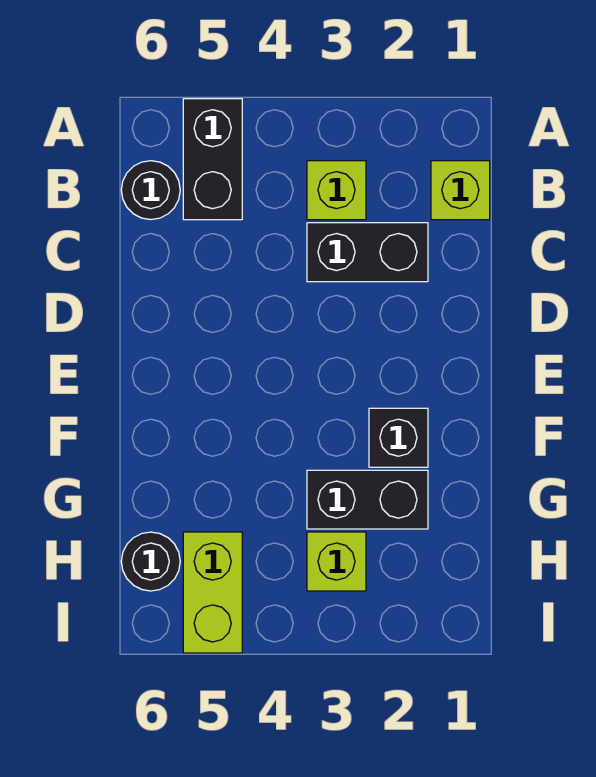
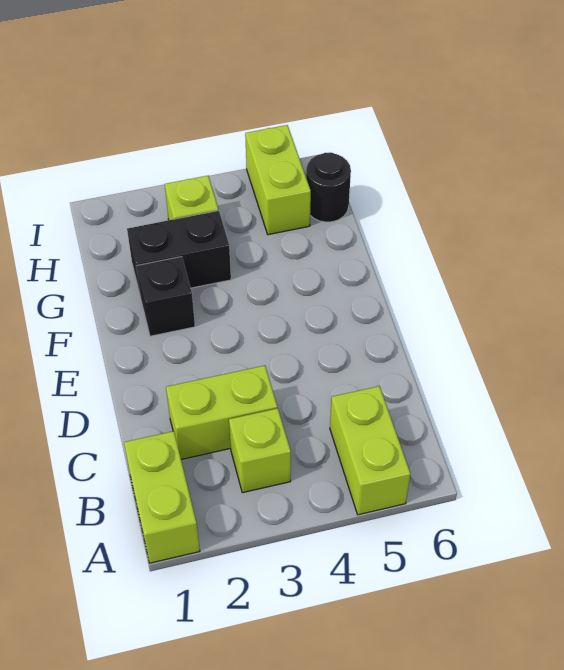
black brick A5:B5 level 1 -> lime brick A5:B5 level 1
lime brick B1 level 1 -> lime brick A1:B1 level 1
black round brick B6 level 1 -> none
black brick C2:C3 level 1 -> lime brick C2:C3 level 1

